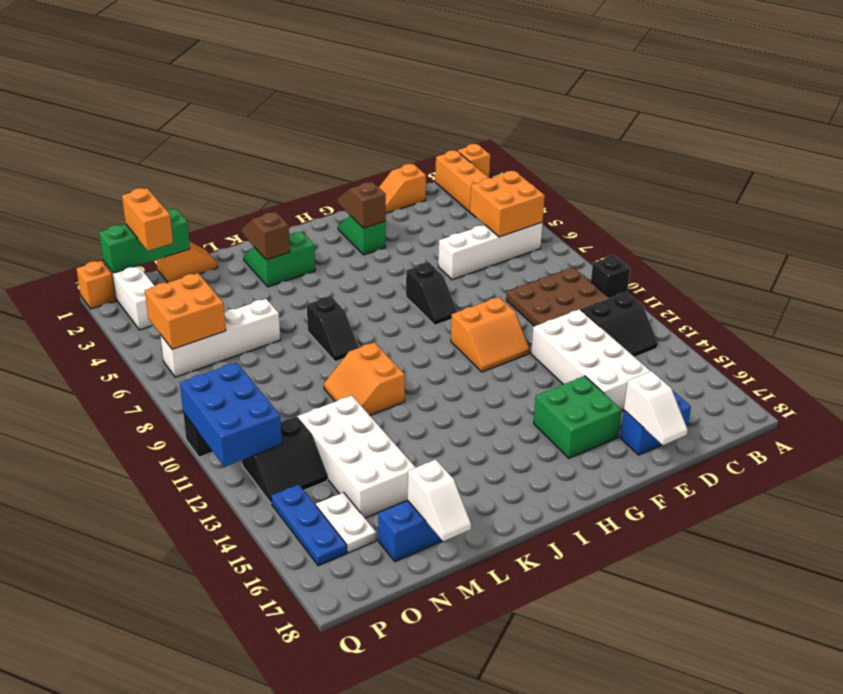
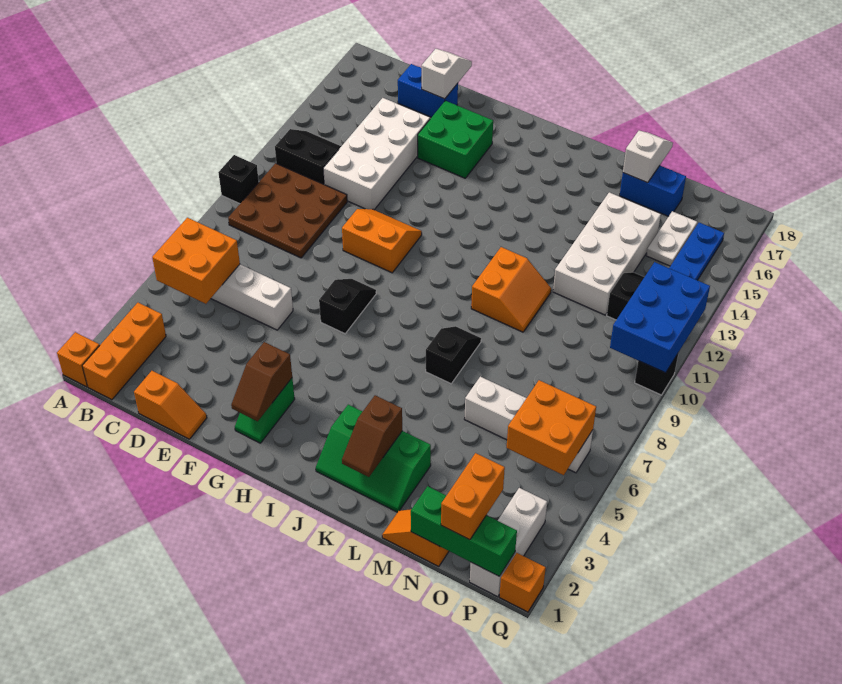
green slope J2:K3 level 1 top 3 -> green slope J2:L3 level 1 top 3

